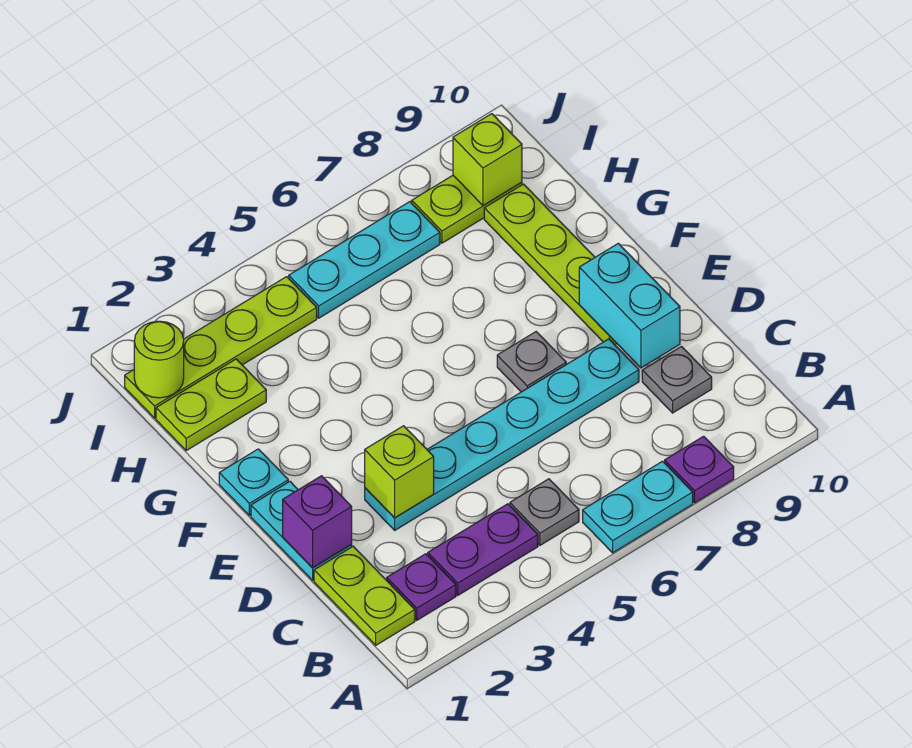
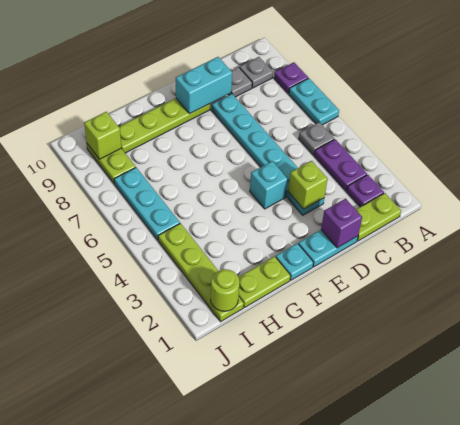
none -> cyan brick E4 level 1
grey plate E7 level 1 -> grey plate B9 level 1
lime plate H1:H2 level 1 -> lime plate G1:H1 level 1

